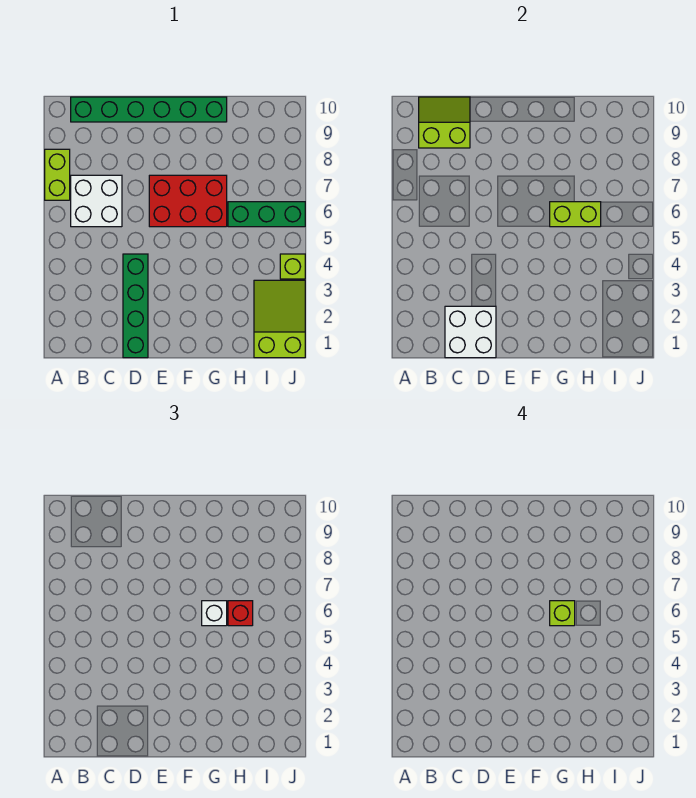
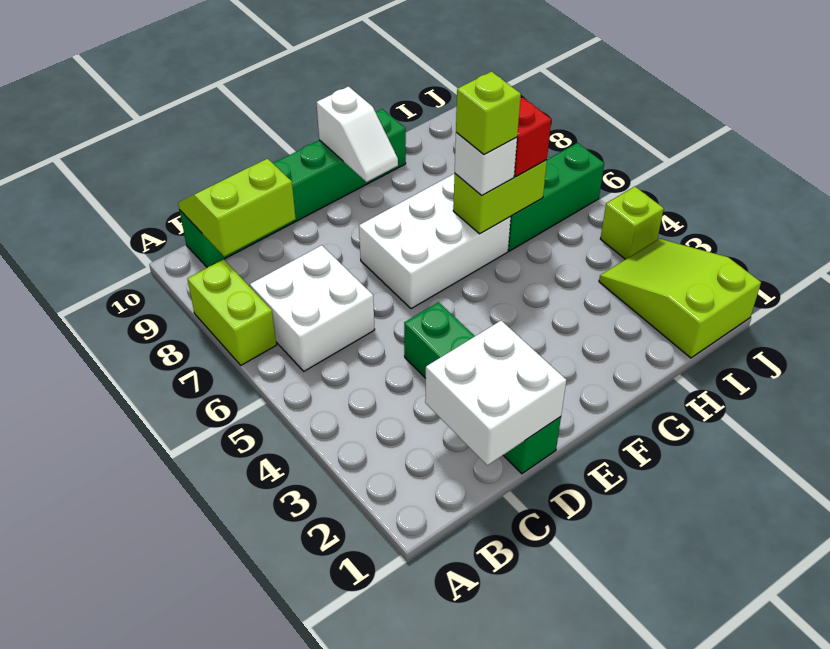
red brick E6:G7 level 1 -> white brick E6:G7 level 1
none -> white slope F9:F10 level 2 top 10

